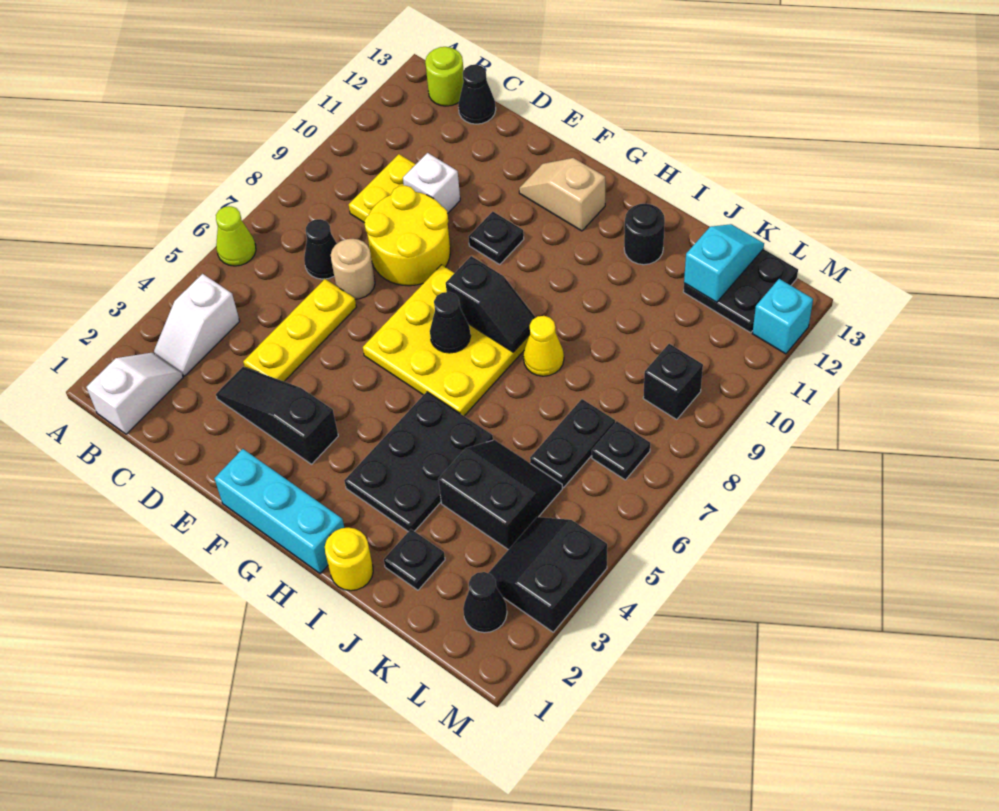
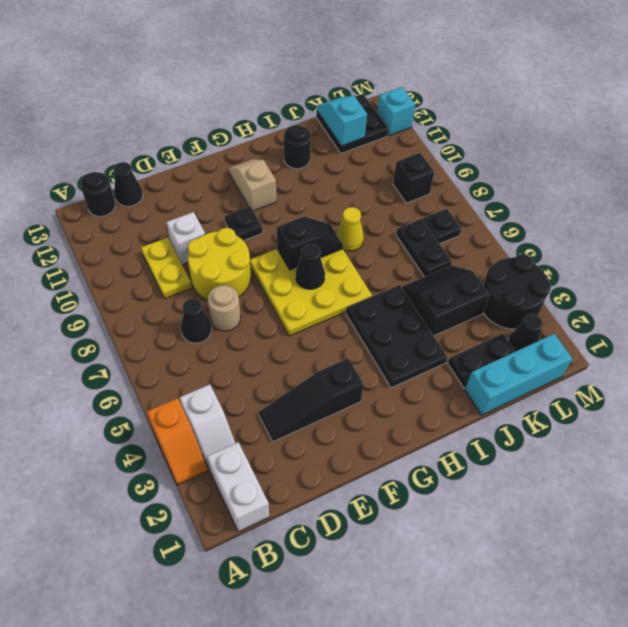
none -> orange slope A3:A4 level 1 top 4
lime cone A6 level 1 -> none
white slope B1:B2 level 1 top 1 -> white brick B1:B2 level 1
lime round brick B13 level 1 -> black round brick B13 level 1
yellow plate D4:D6 level 1 -> none
cyan brick F1:H1 level 1 -> cyan brick J1:L1 level 1
tan slope F12:G12 level 1 top G -> tan slope G11:G12 level 1 top 11
yellow round brick I1 level 1 -> none
black plate J2 level 1 -> black plate J2:K2 level 1
black slope L3:M4 level 1 top M -> black round brick L3:M4 level 1

